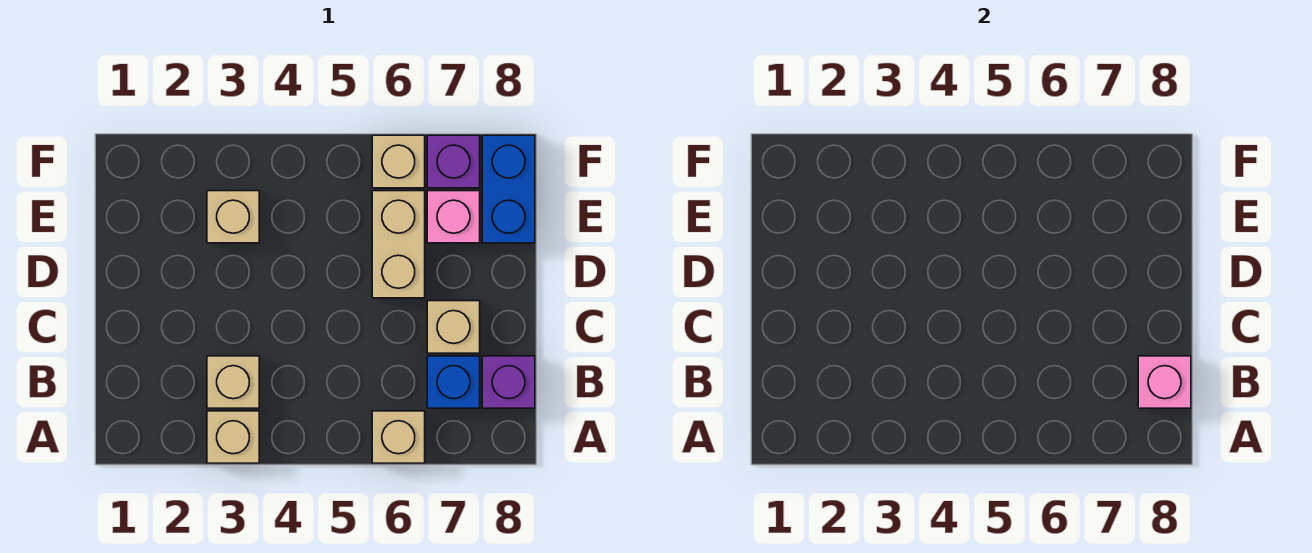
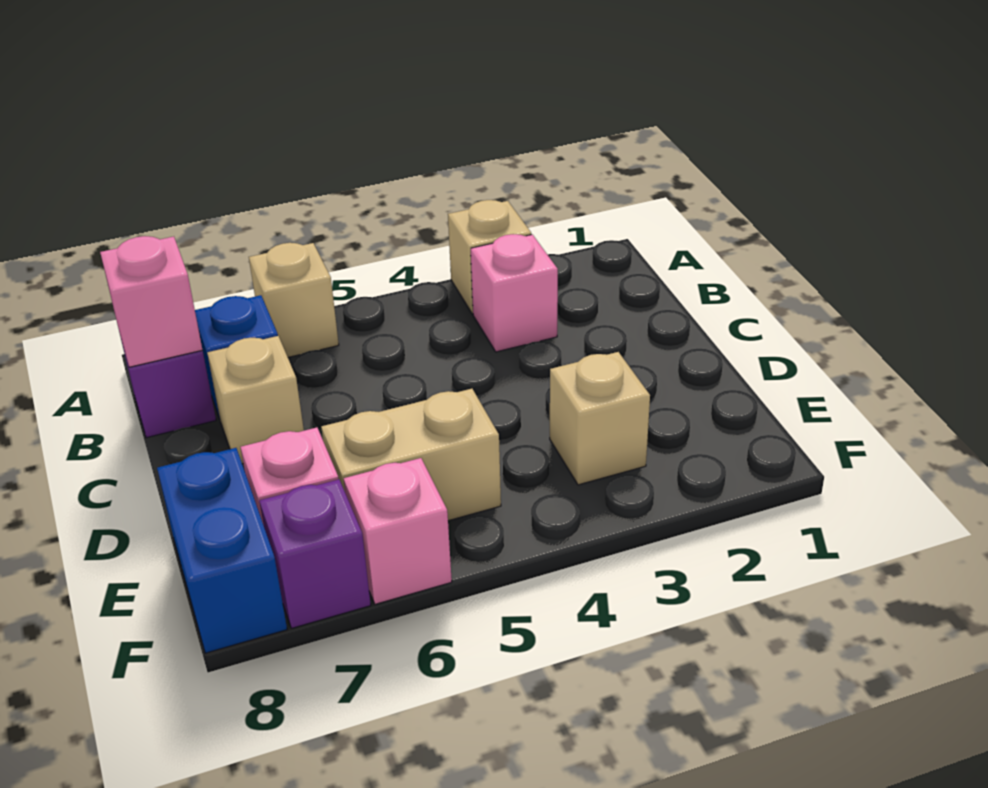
tan brick B3 level 1 -> pink brick B3 level 1
tan brick D6:E6 level 1 -> tan brick E5:E6 level 1
tan brick F6 level 1 -> pink brick F6 level 1

